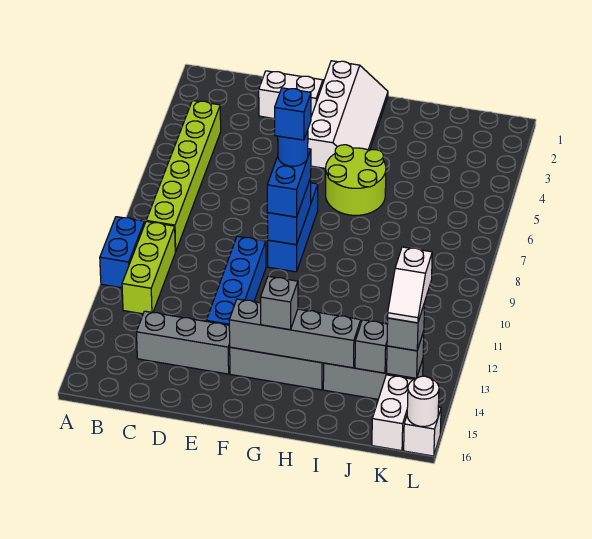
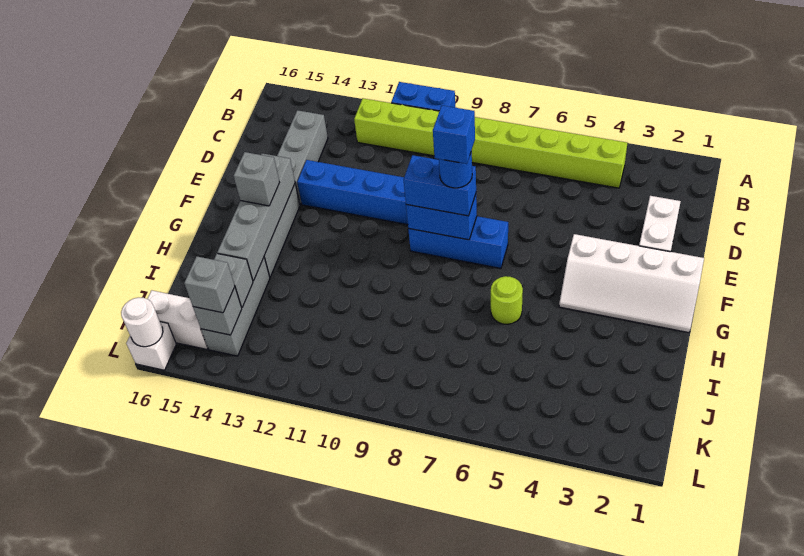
lime round brick G5:H6 level 1 -> lime round brick H6 level 1
white slope K13:K14 level 4 top 13 -> none

